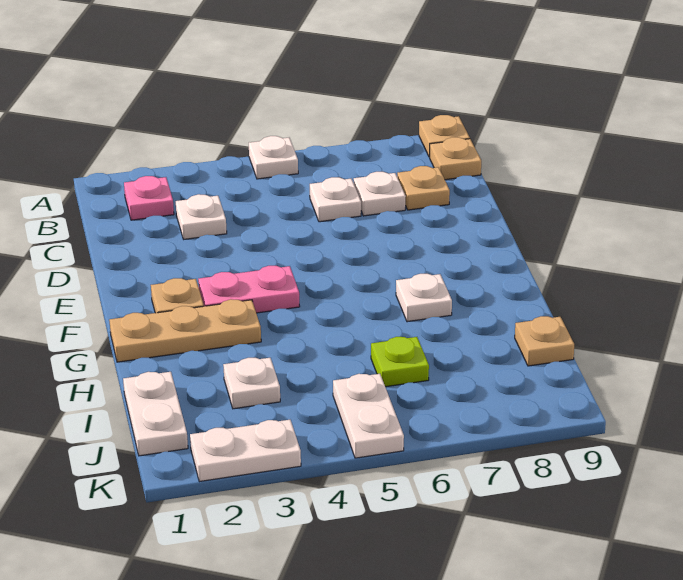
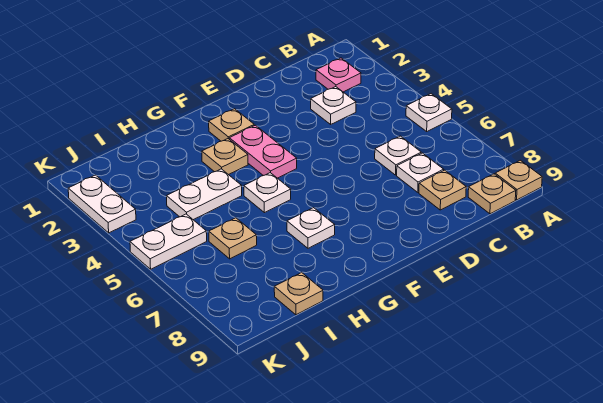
tan plate G1:G3 level 1 -> tan plate G3 level 1
white plate I1:J1 level 1 -> white plate H4:I4 level 1
white plate I3 level 1 -> white plate G5 level 1
lime plate I6 level 1 -> tan plate I6 level 1

